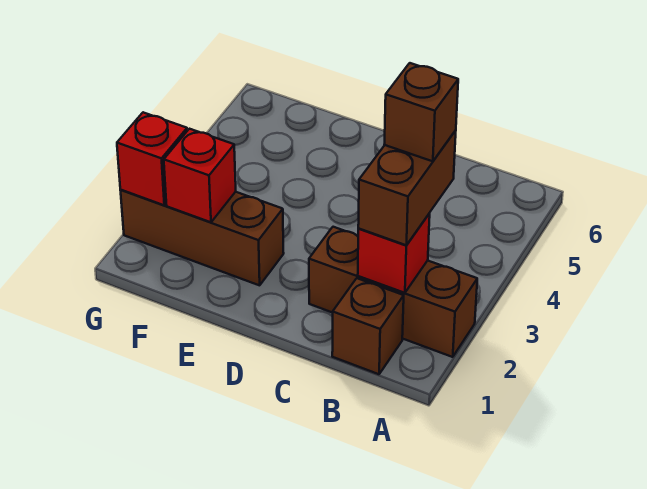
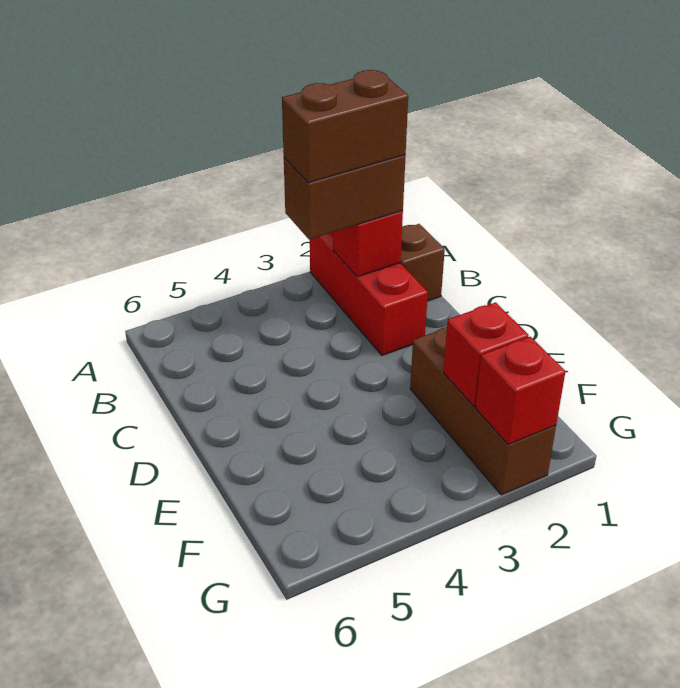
brown brick A2:C2 level 1 -> red brick A2:C2 level 1
brown brick B3 level 4 -> brown brick B2:B3 level 4

